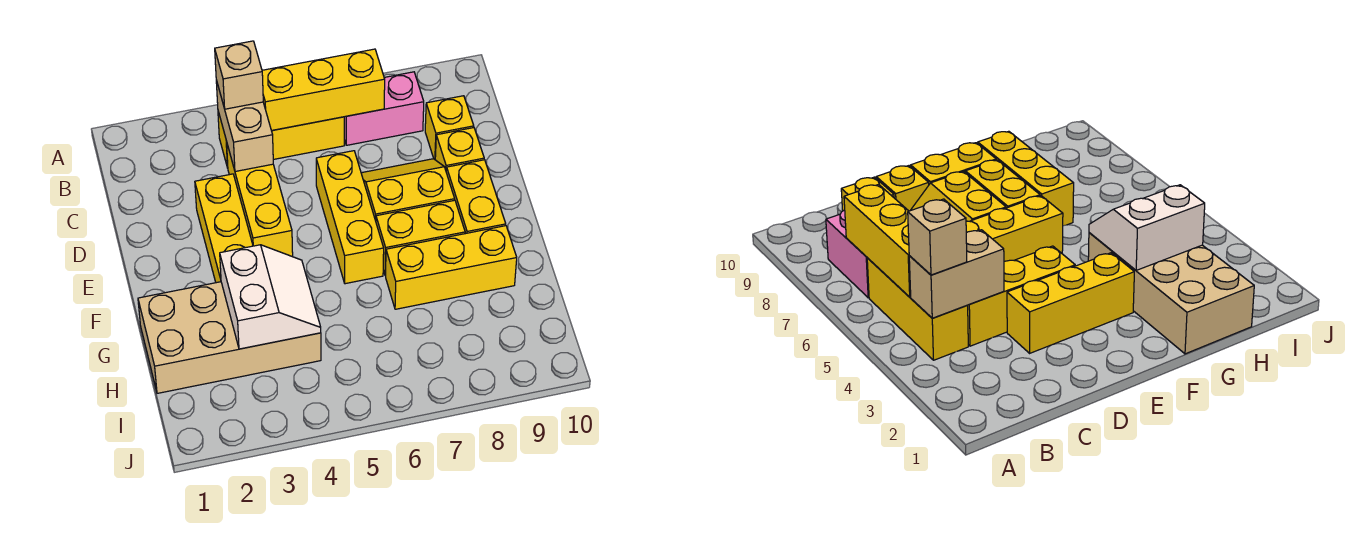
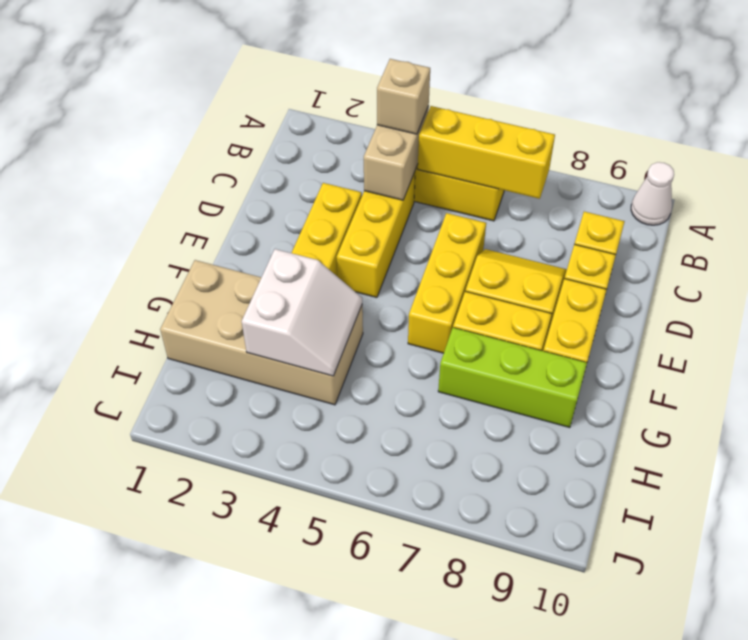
none -> white cone A10 level 1
pink brick B7:B8 level 1 -> none
yellow brick G7:G9 level 1 -> lime brick G7:G9 level 1

